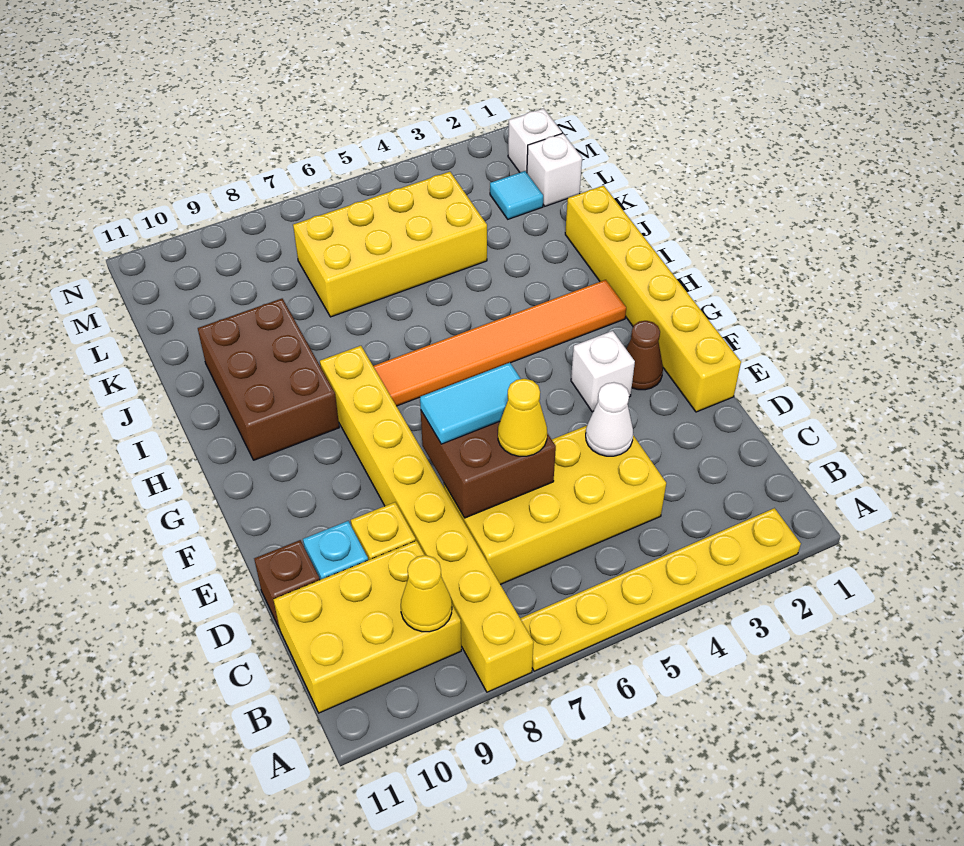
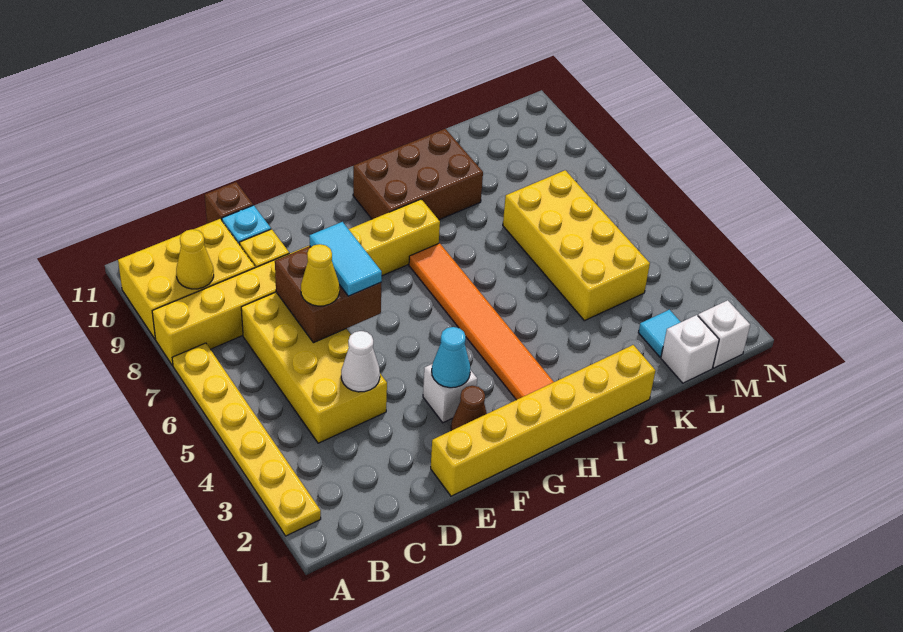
yellow brick B9:C11 level 1 -> yellow brick A9:C10 level 1
none -> cyan cone F3 level 2

